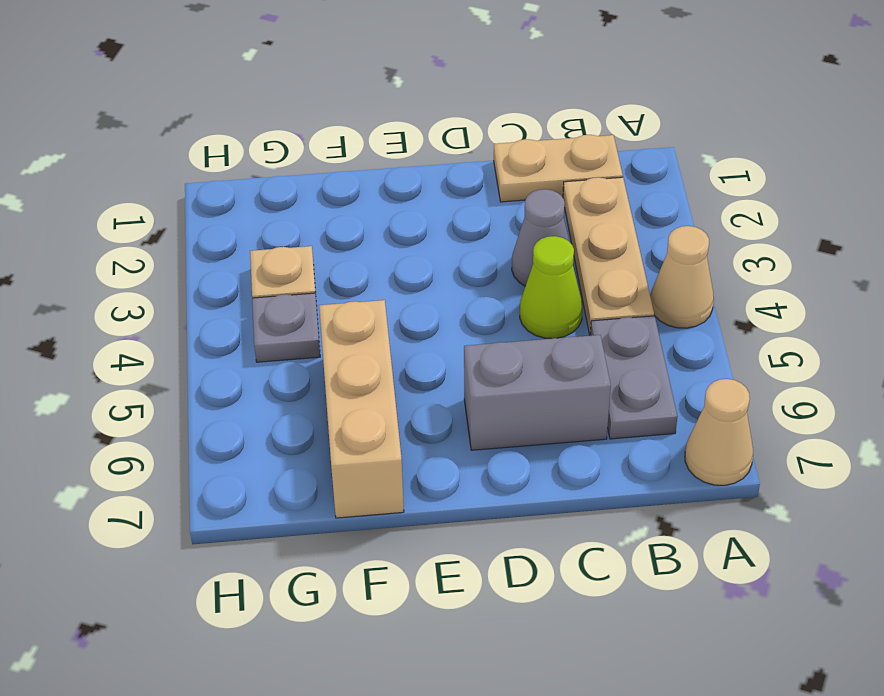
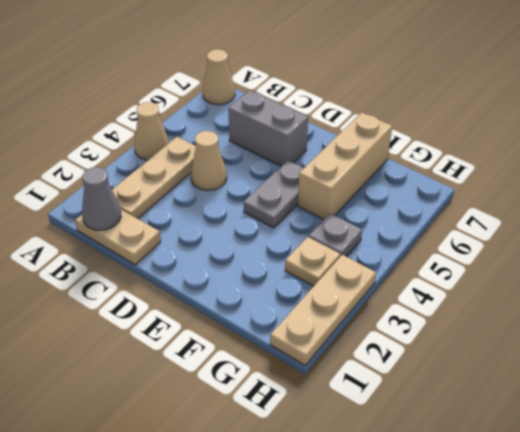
grey plate B5:B6 level 1 -> grey plate E4:E5 level 1
grey cone C3 level 1 -> grey cone B1 level 2
lime cone C4 level 1 -> tan cone C4 level 1
none -> tan plate H1:H3 level 1

